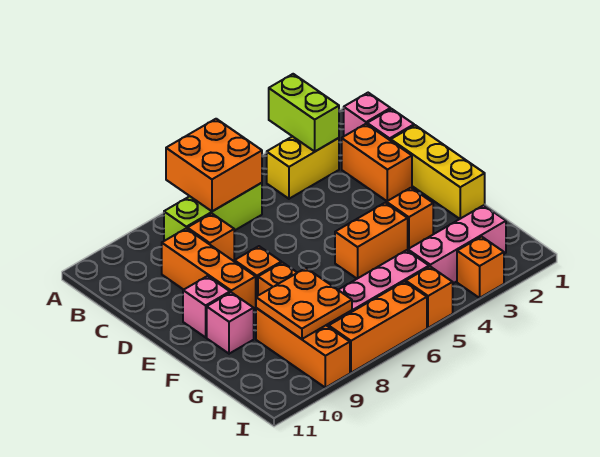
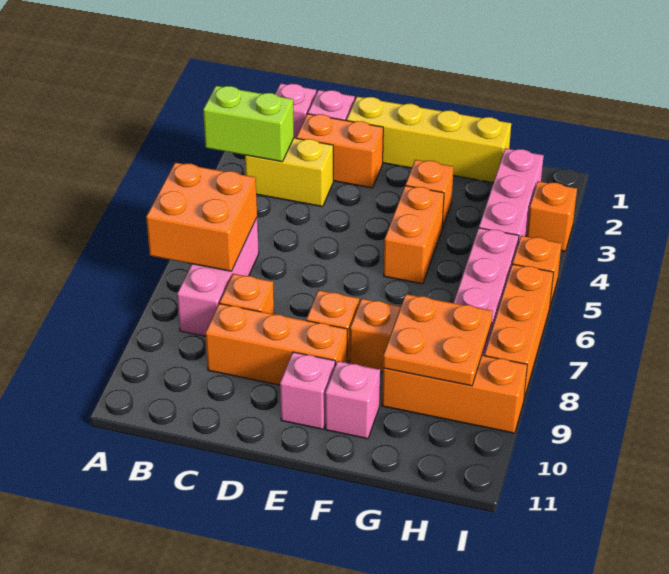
yellow brick B3:B4 level 1 -> yellow brick B3:C3 level 1
lime brick B6:B8 level 1 -> pink brick B6:B8 level 1
yellow brick D1:F1 level 1 -> yellow brick D1:G1 level 1

